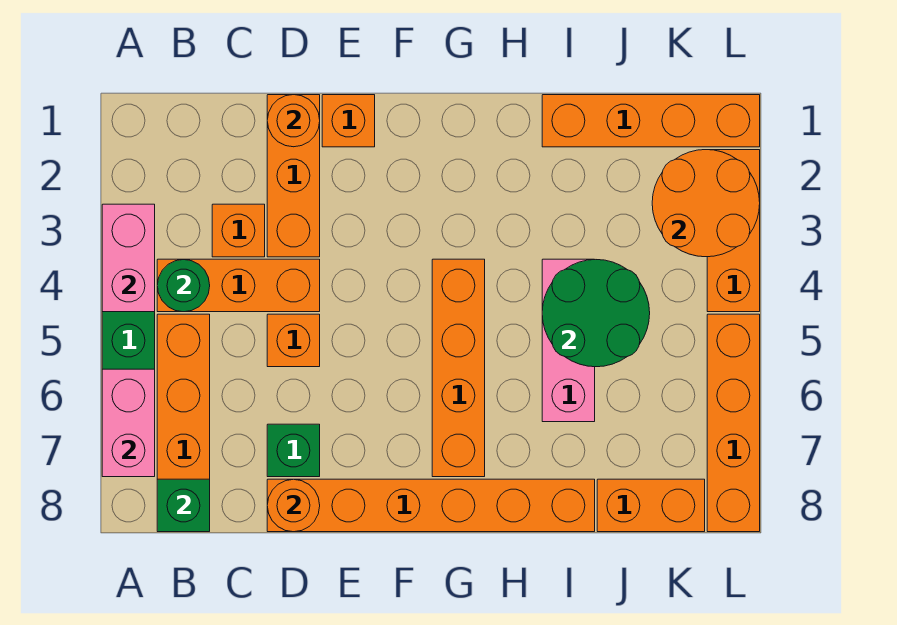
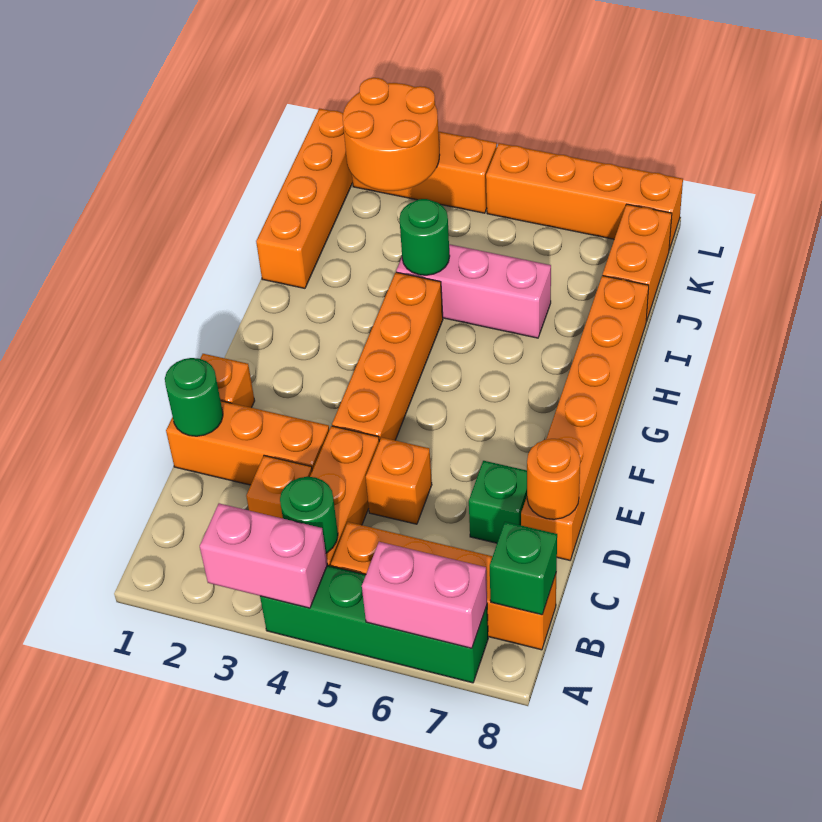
orange round brick D1 level 2 -> green round brick D1 level 2
orange brick G4:G7 level 1 -> orange brick E4:H4 level 1
green round brick I4:J5 level 2 -> green round brick I4 level 2

